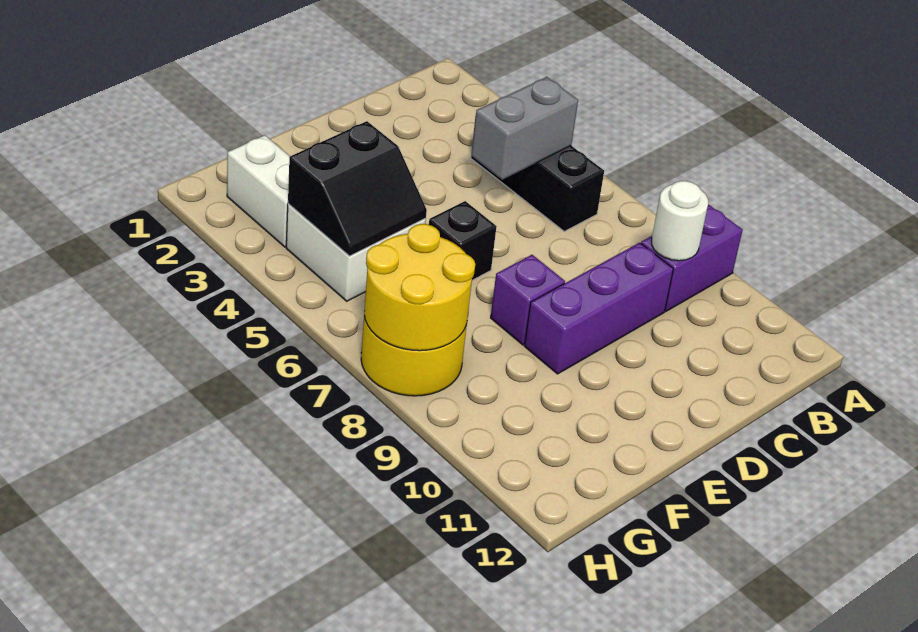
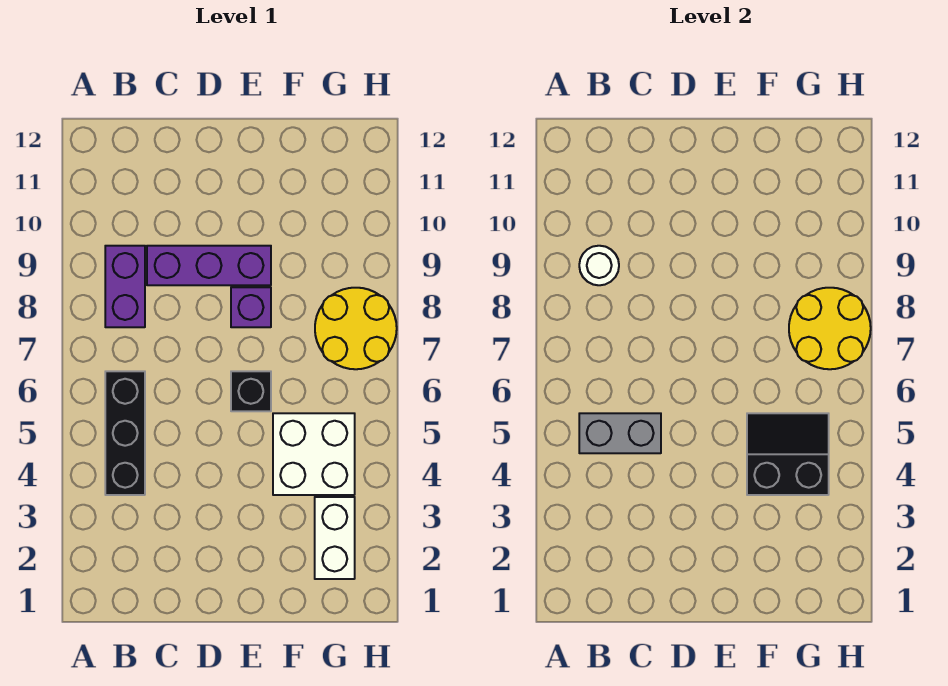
purple brick A9:B9 level 1 -> purple brick B8:B9 level 1

